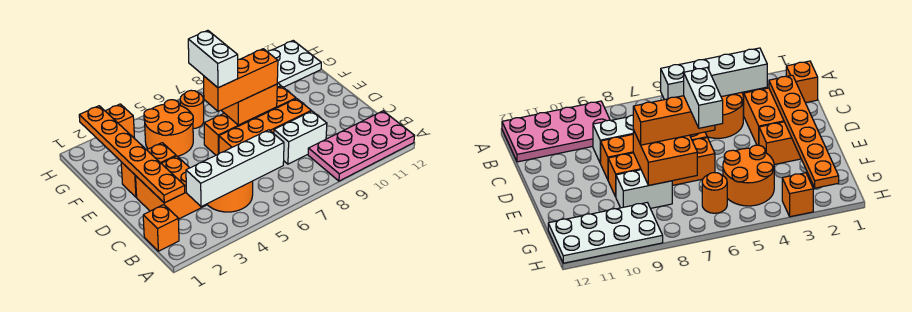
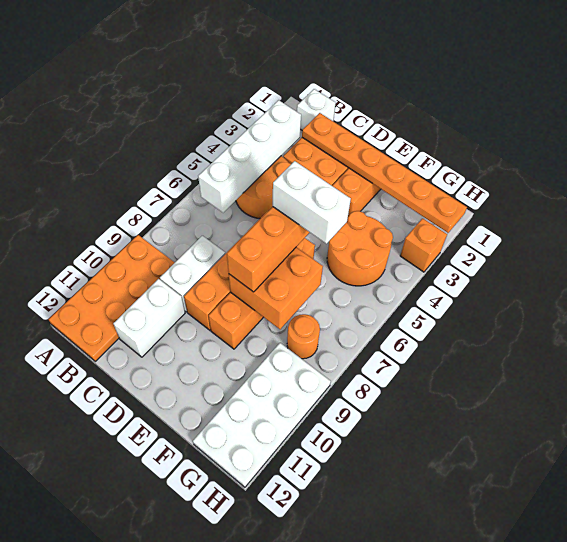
pink plate A9:B12 level 1 -> orange plate A9:B12 level 1
orange brick B1 level 1 -> white brick B1 level 1
white brick F8:F9 level 1 -> white brick C10:C11 level 1
orange round brick G6 level 1 -> orange round brick G8 level 1

